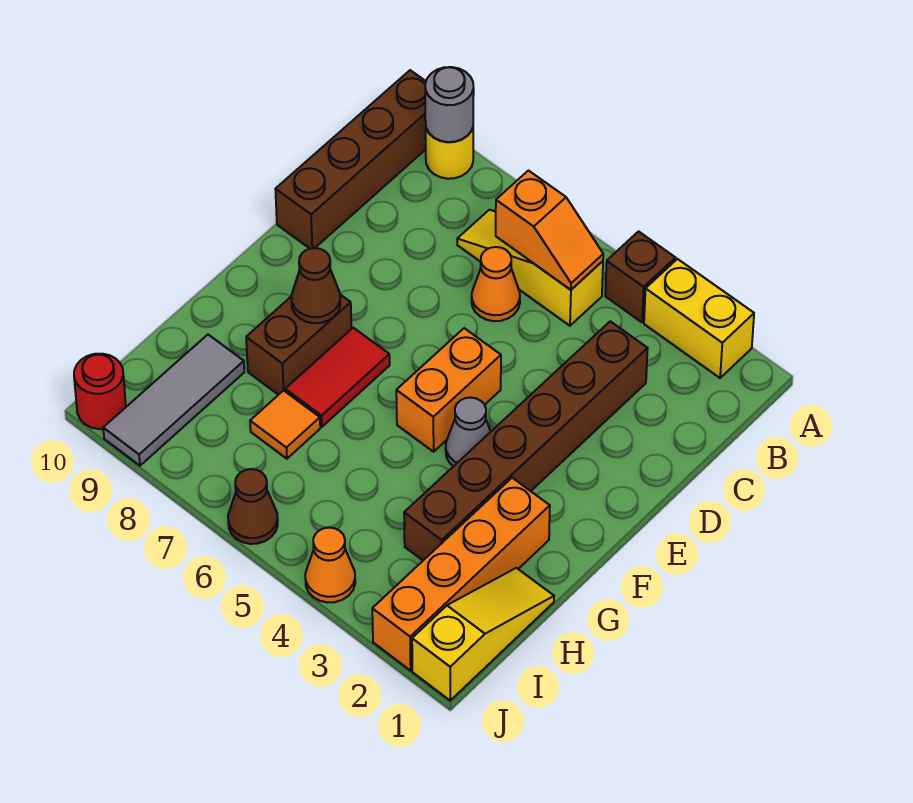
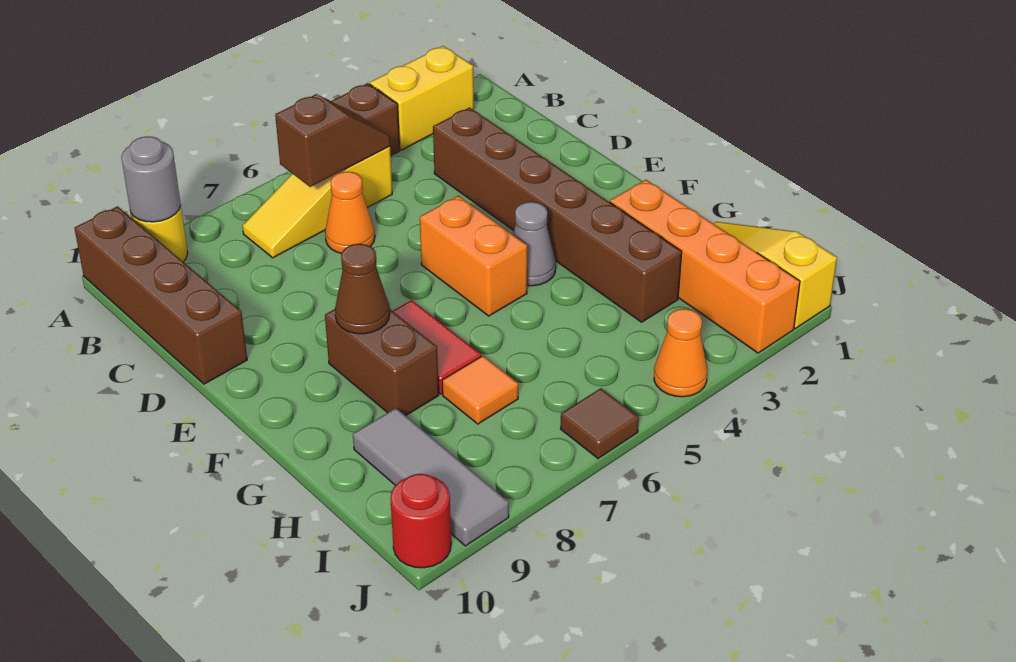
orange slope B5:B6 level 2 top 6 -> brown slope B5:B6 level 2 top 6
brown cone J6 level 1 -> brown tile J6 level 1

